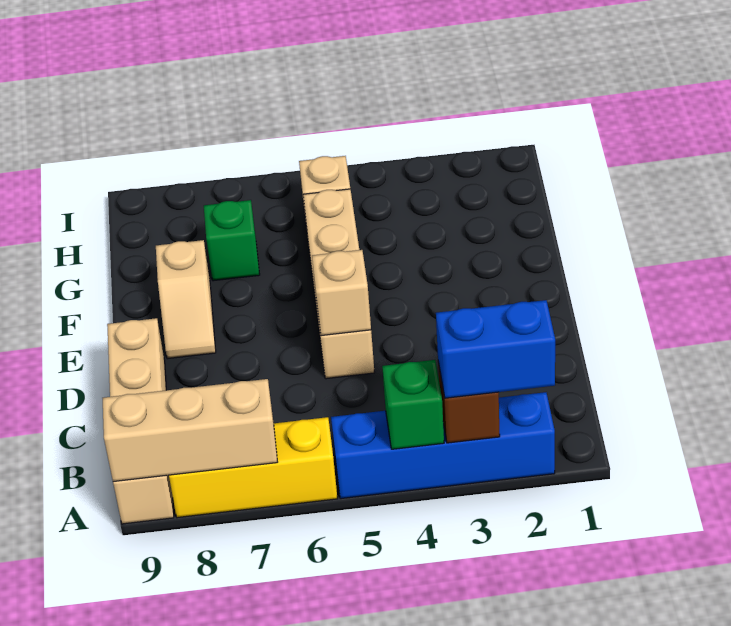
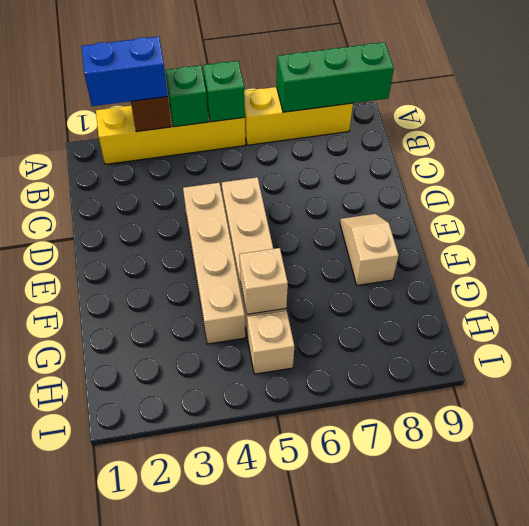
blue brick A2:A5 level 1 -> yellow brick A2:A5 level 1
tan brick A7:A9 level 2 -> green brick A7:A9 level 2
tan brick A9:D9 level 1 -> tan brick D4:G4 level 1
tan brick D5 level 2 -> tan brick G5 level 2
green brick G7 level 1 -> green brick A5 level 2

